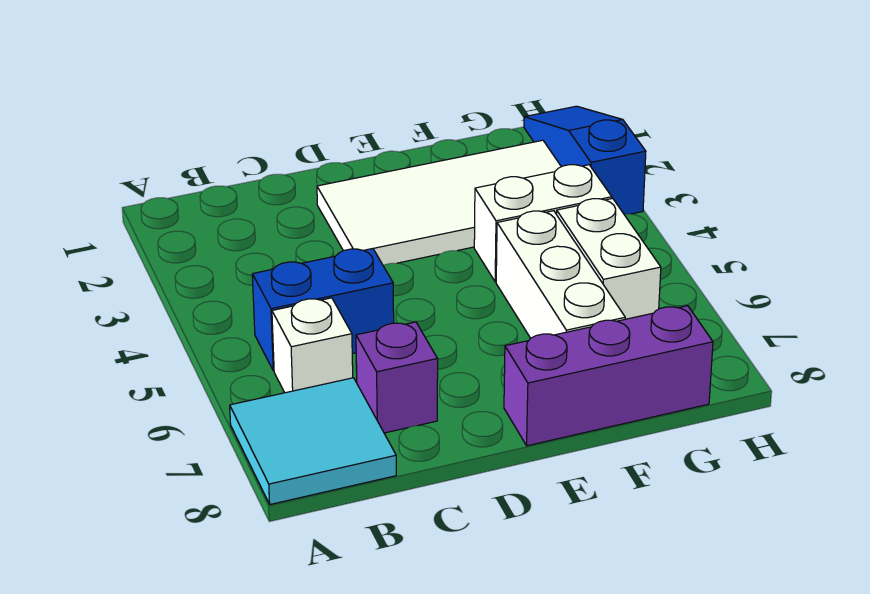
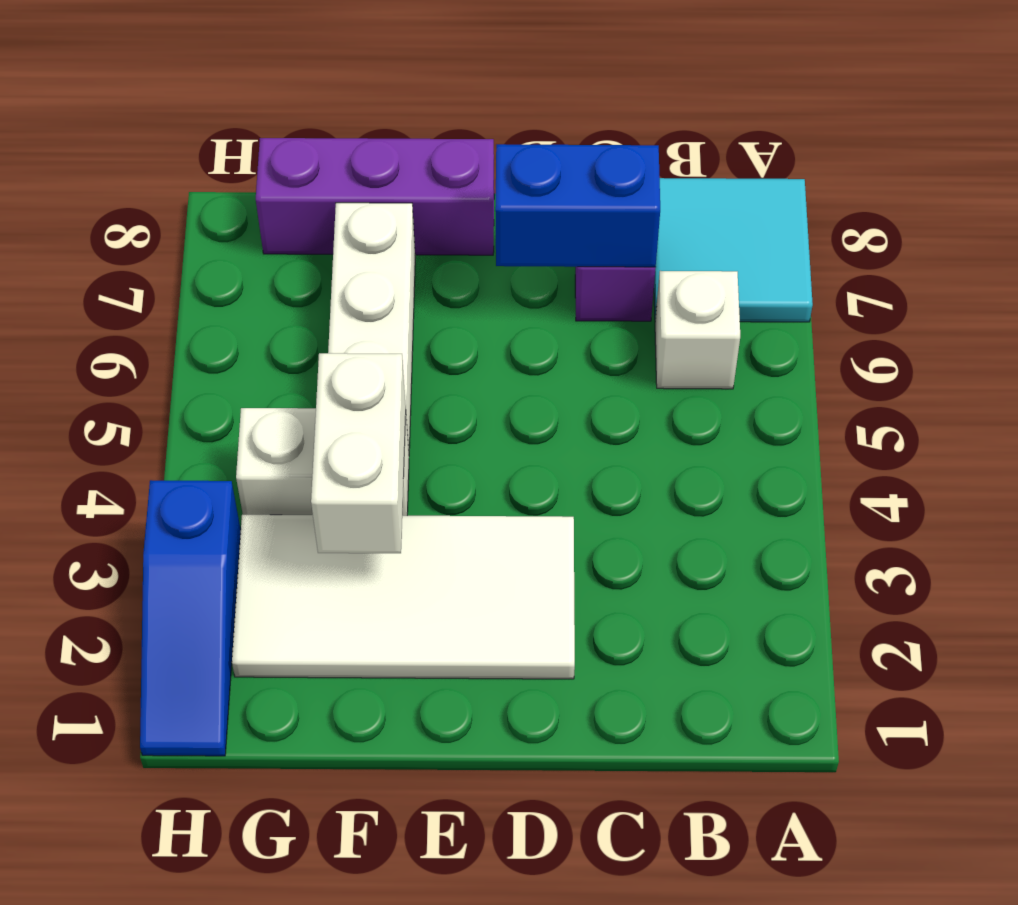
blue brick B5:C5 level 1 -> blue brick C7:D7 level 2
white brick G5:G6 level 1 -> white brick F3:F4 level 2

